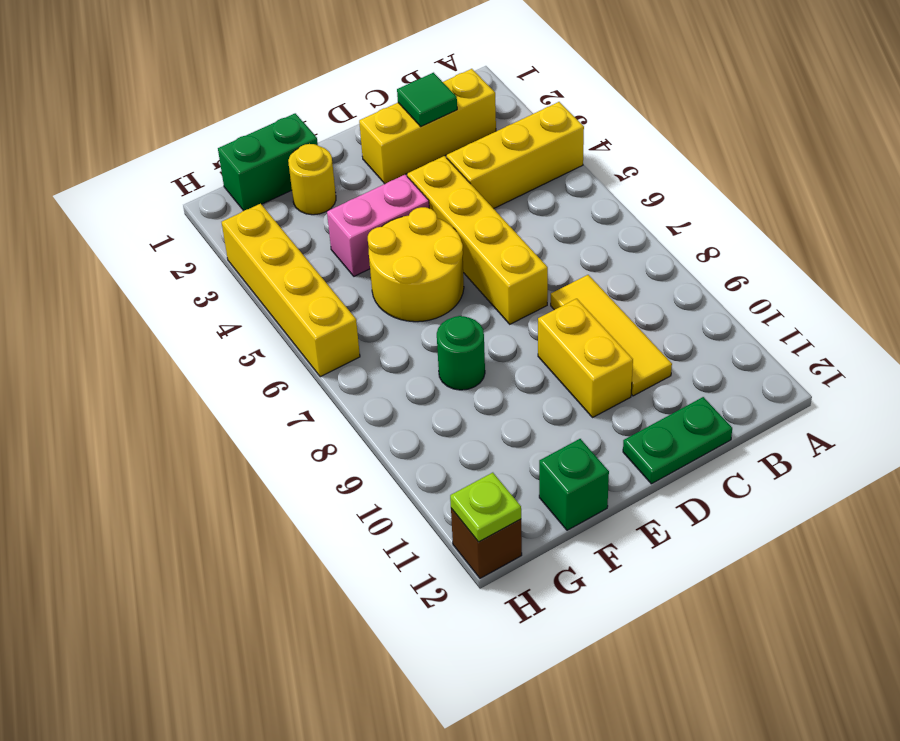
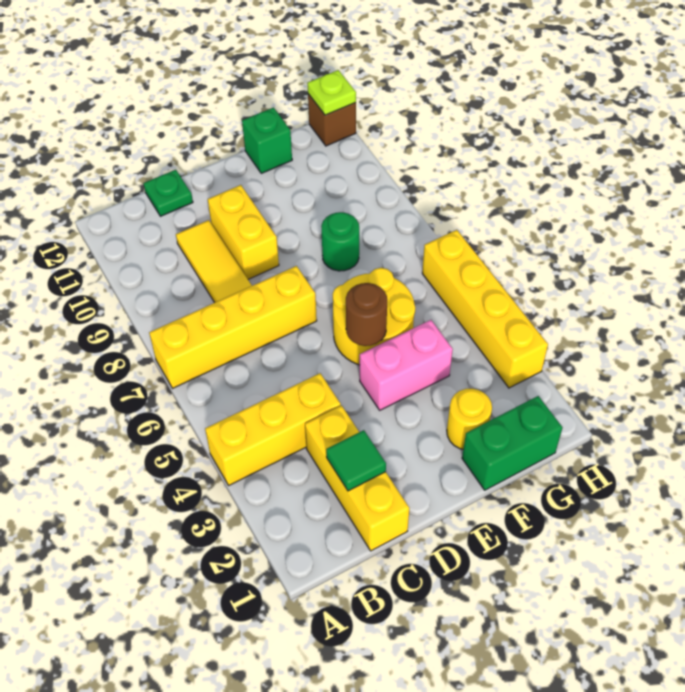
yellow brick B2:D2 level 1 -> yellow brick C1:C3 level 1
green plate C12:D12 level 1 -> green plate C12 level 1
yellow brick D4:D7 level 1 -> yellow brick A7:D7 level 1
none -> brown round brick E5 level 2

